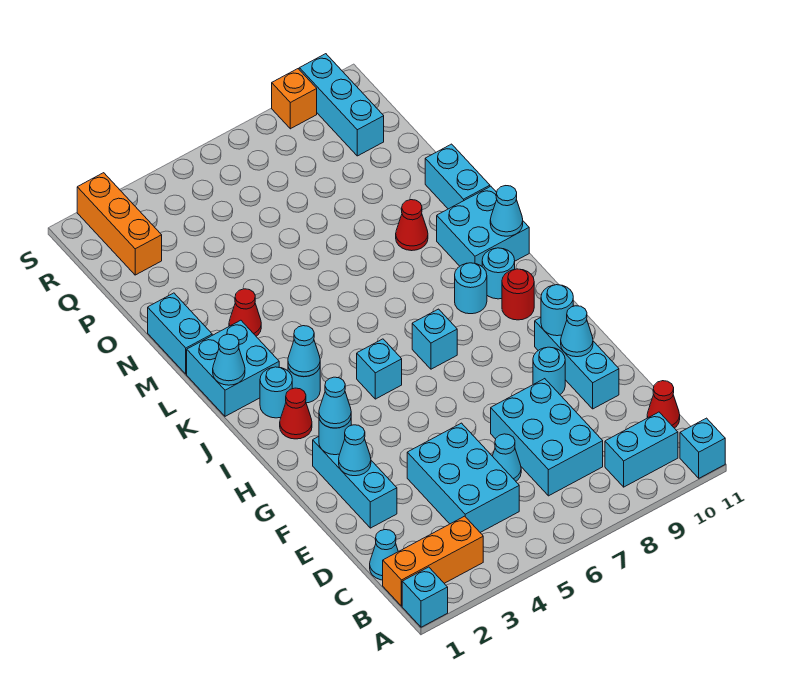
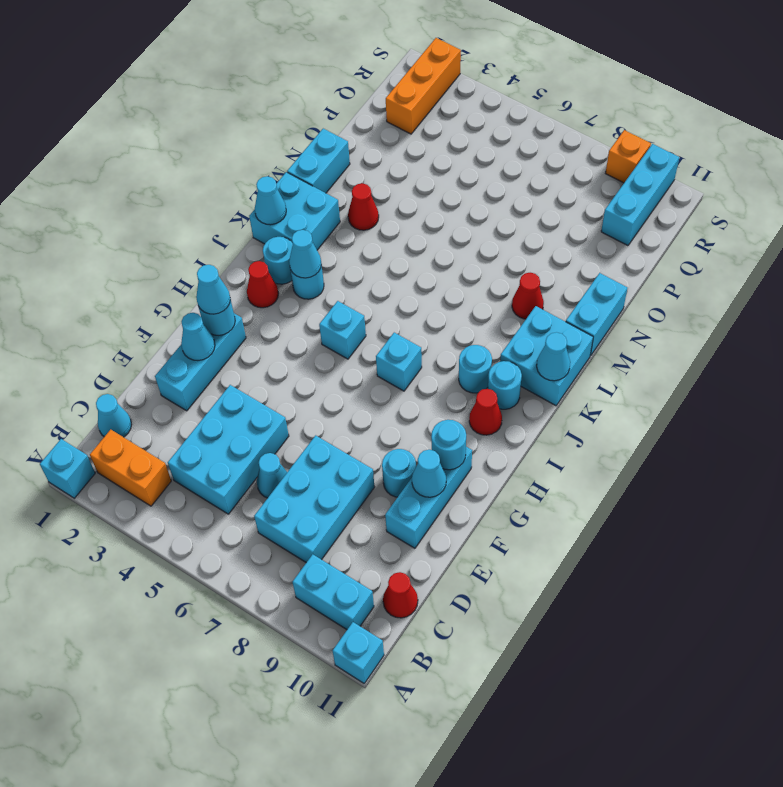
orange brick B1:B3 level 1 -> orange brick B2:B3 level 1
red round brick I10 level 1 -> red cone I10 level 1

